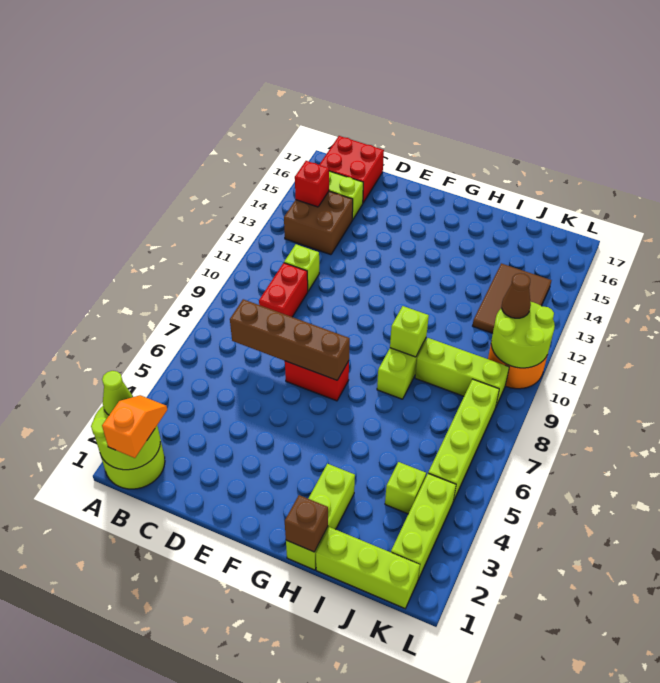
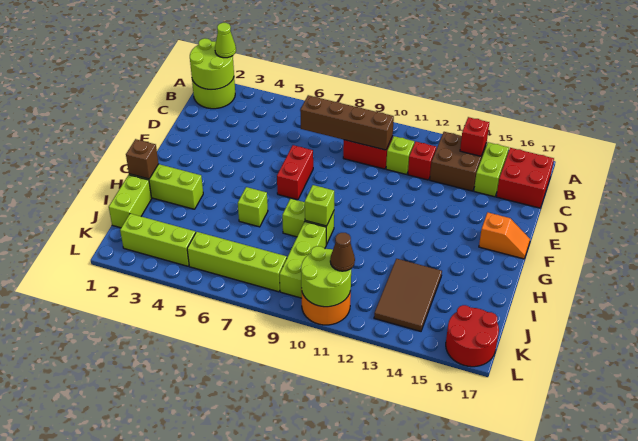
orange slope B1:B2 level 3 top 1 -> orange slope F16:F17 level 1 top 16
brown brick C7:F7 level 2 -> brown brick C7:C10 level 2
none -> red brick C12 level 1
lime brick I1:K1 level 1 -> lime brick I1:J1 level 1
lime brick J4 level 1 -> lime brick H6 level 1
brown tile J12:K14 level 1 -> brown tile I13:K14 level 1
none -> red round brick K16:L17 level 1

